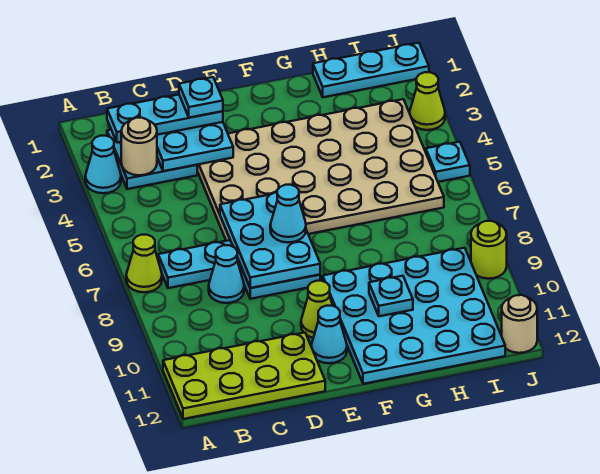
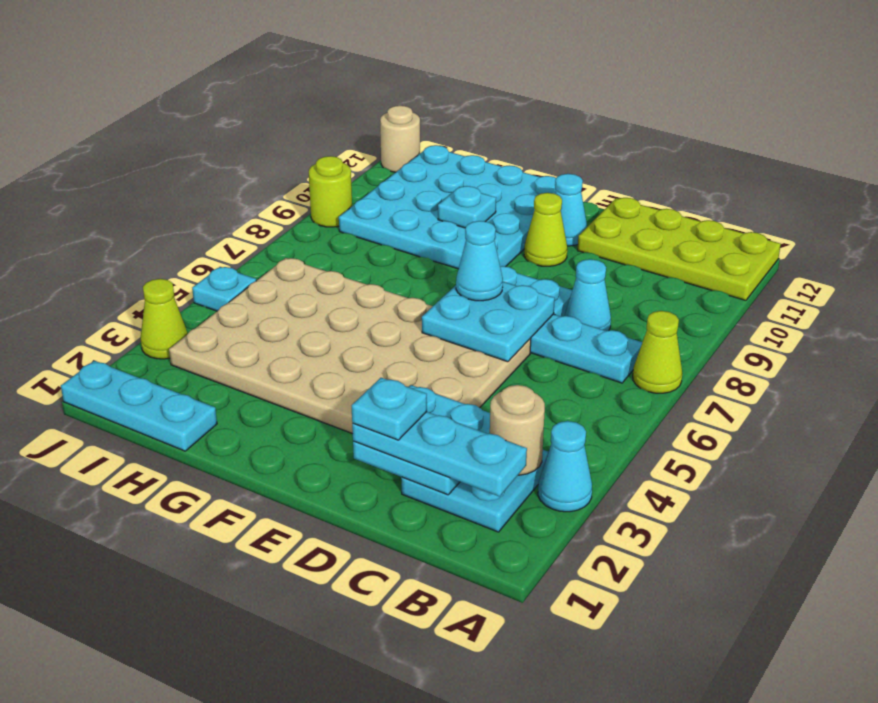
cyan plate D6:E8 level 2 -> cyan plate D6:E7 level 2

